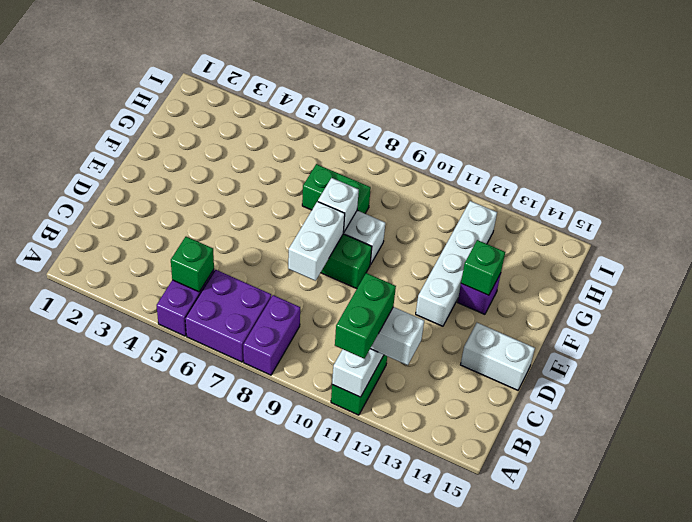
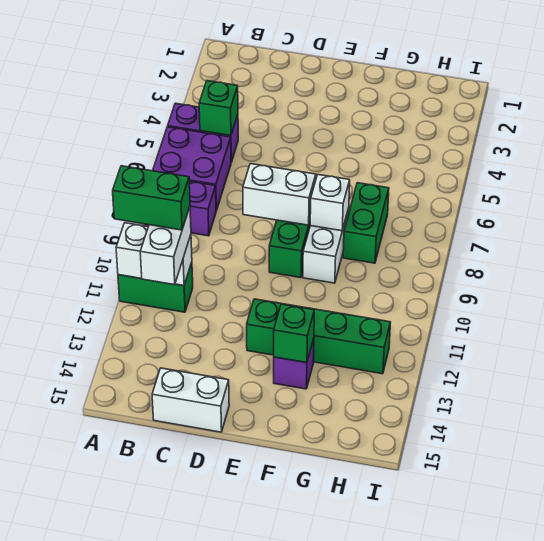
white brick D14:D15 level 1 -> white brick C15:D15 level 1
white brick E12:H12 level 1 -> green brick E12:H12 level 1

